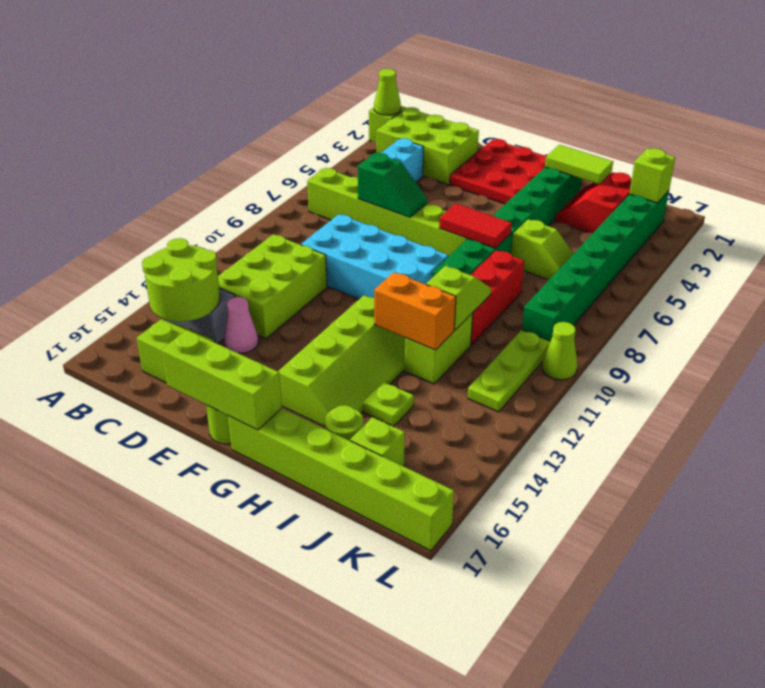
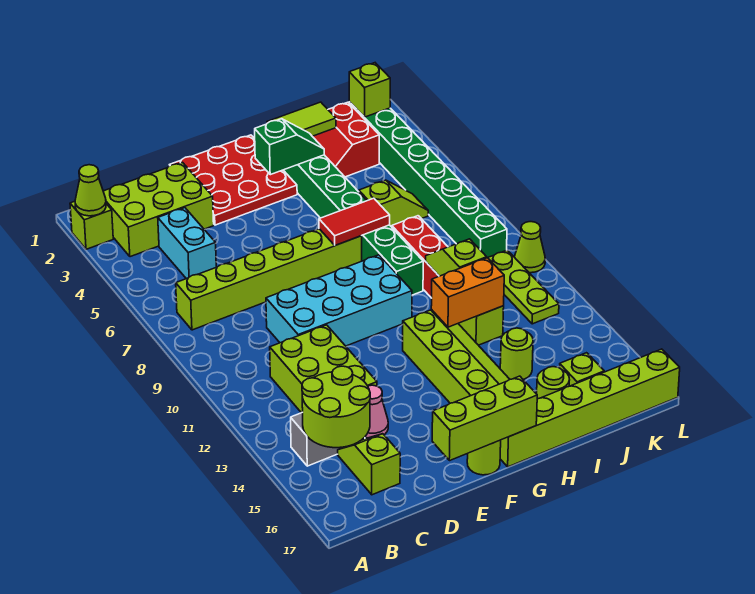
green slope D7:E7 level 2 top D -> green slope G3:H3 level 2 top G
lime plate I14 level 1 -> lime round brick I14 level 1

